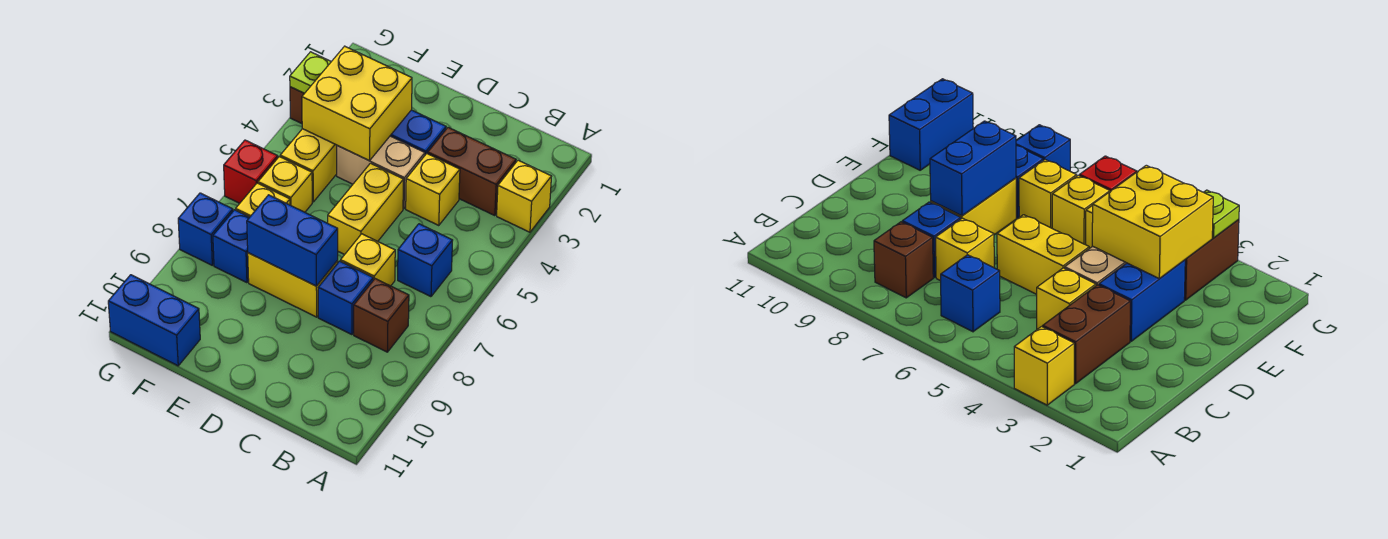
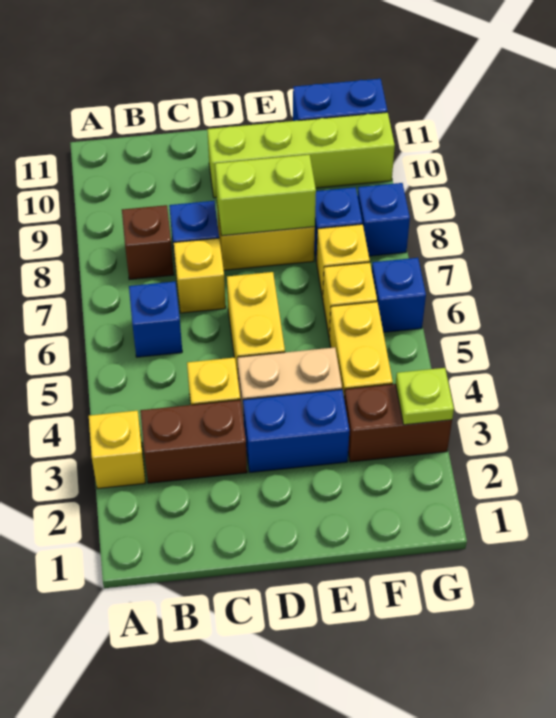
blue brick D8:E8 level 2 -> lime brick D8:E8 level 2
none -> lime brick D10:G10 level 1
yellow brick E3:F4 level 2 -> none
red brick G6 level 1 -> blue brick G6 level 1

